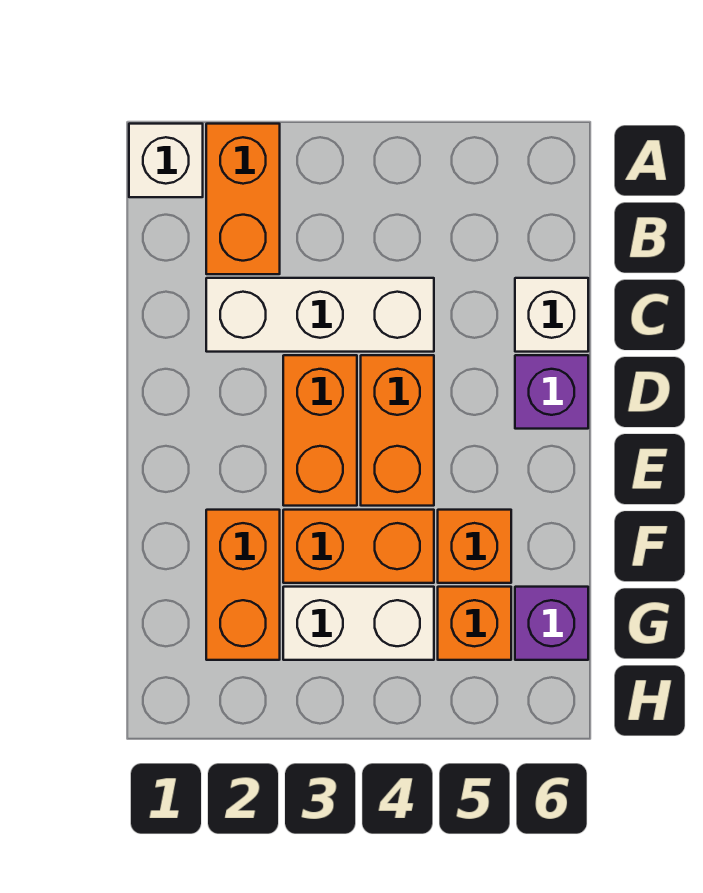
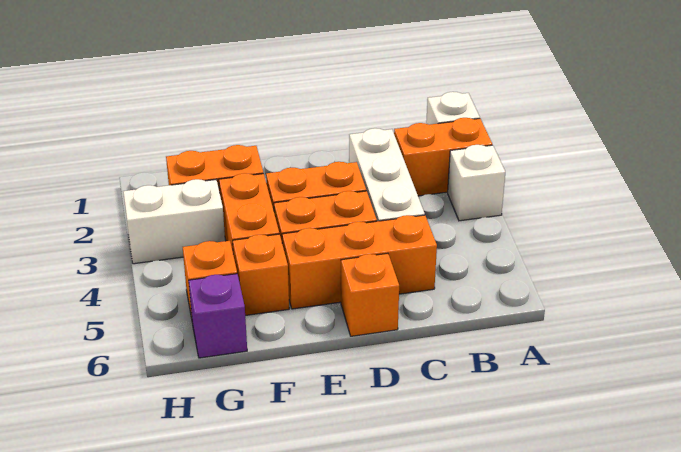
none -> orange brick C5:E5 level 1
white brick C6 level 1 -> white brick A3 level 1
purple brick D6 level 1 -> orange brick D6 level 1
white brick G3:G4 level 1 -> white brick G3:H3 level 1

